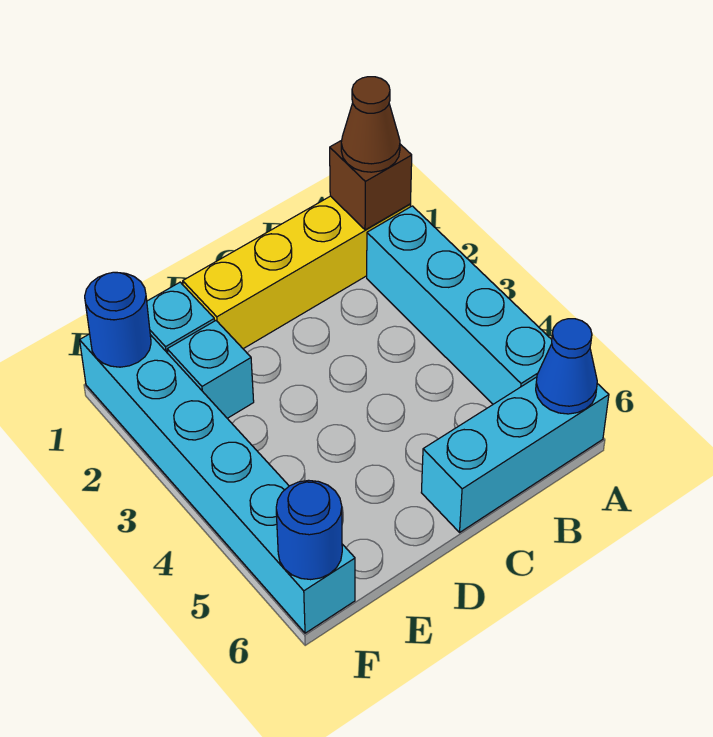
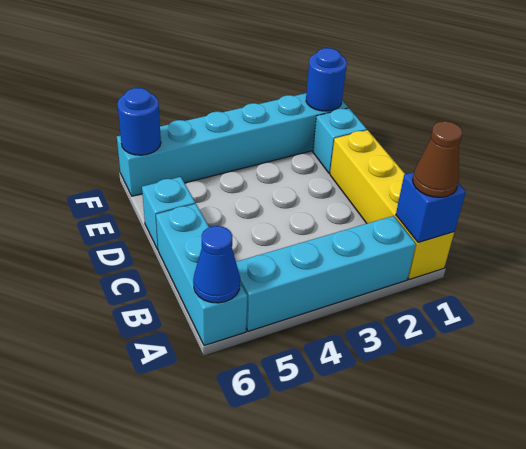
brown brick A1 level 2 -> blue brick A1 level 2
cyan brick E2 level 1 -> cyan brick D6 level 1

